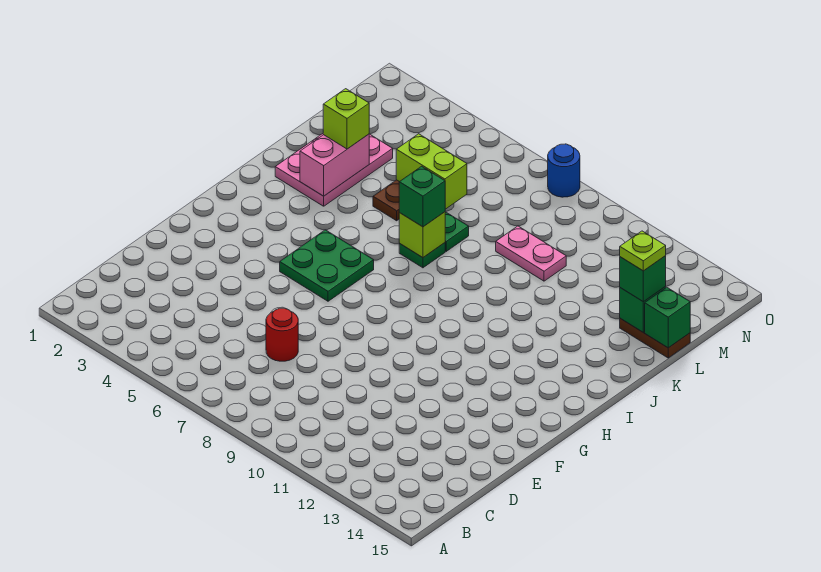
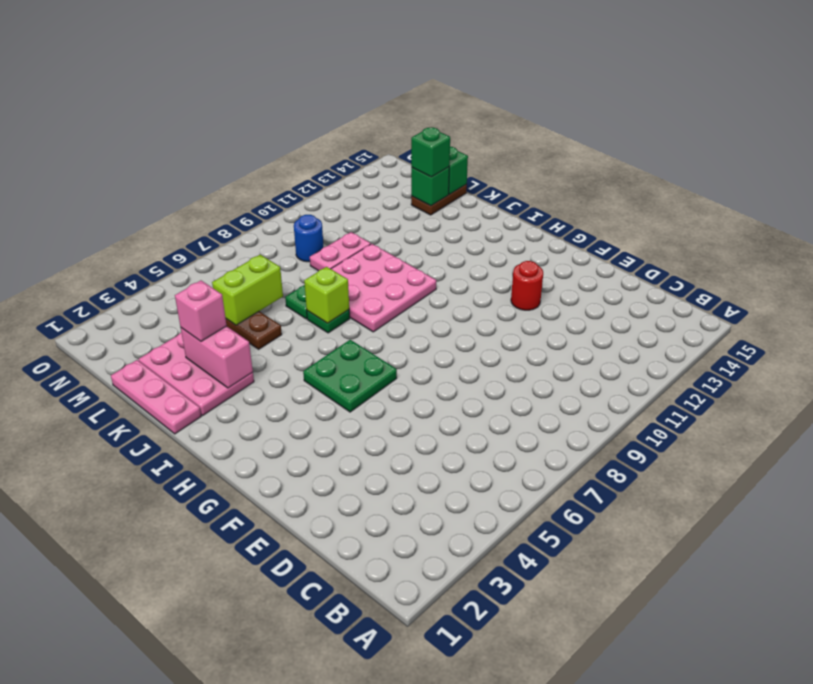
red round brick D7 level 1 -> red round brick F12 level 1
none -> pink plate I8:K10 level 1
none -> pink plate J1:L1 level 1
green brick J7 level 3 -> none
lime brick K3 level 3 -> pink brick K3 level 3
lime plate L14 level 4 -> none
blue round brick O8 level 1 -> blue round brick M9 level 1

